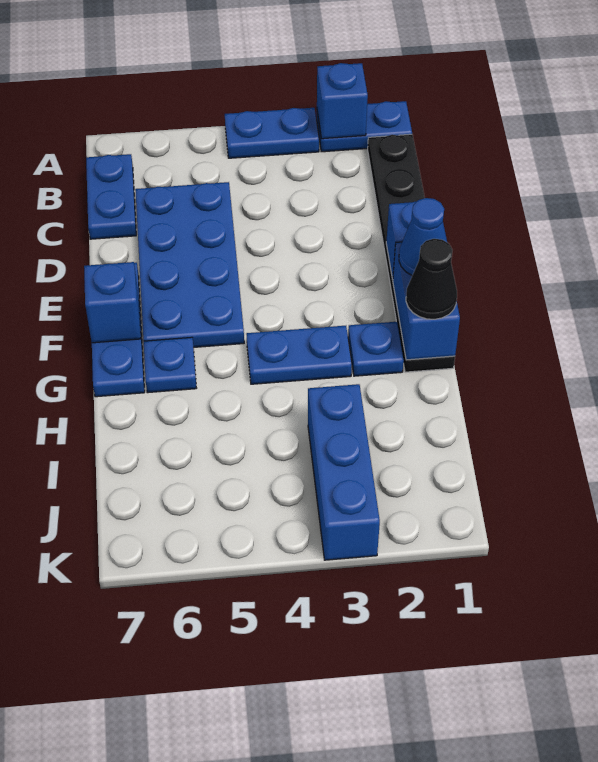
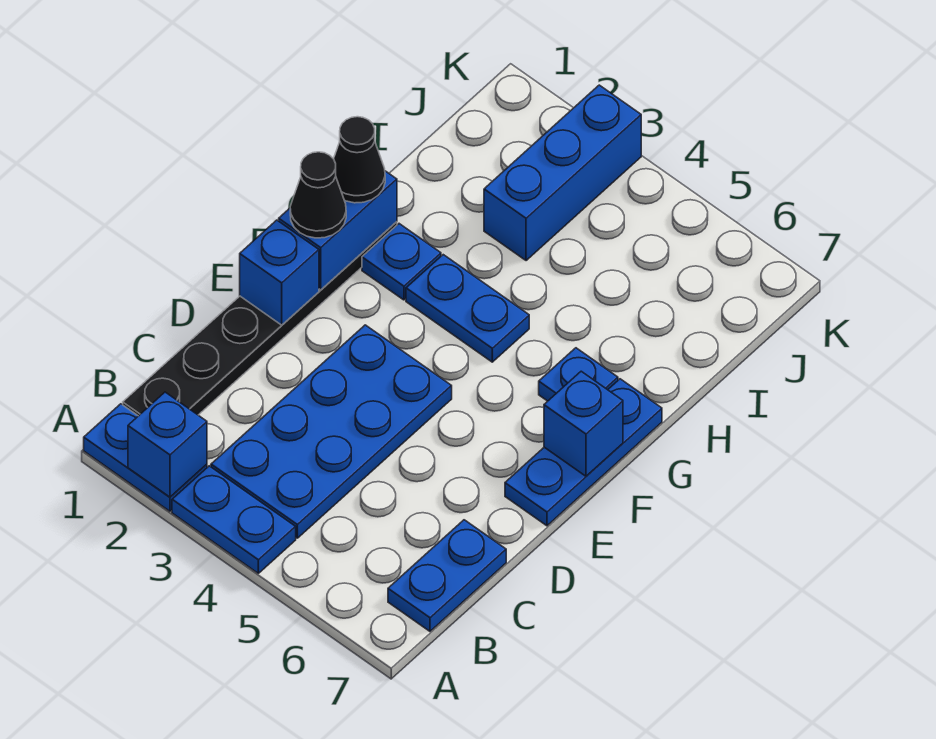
blue plate C5:F6 level 1 -> blue plate B3:E4 level 1
blue cone F1 level 3 -> black cone F1 level 3

